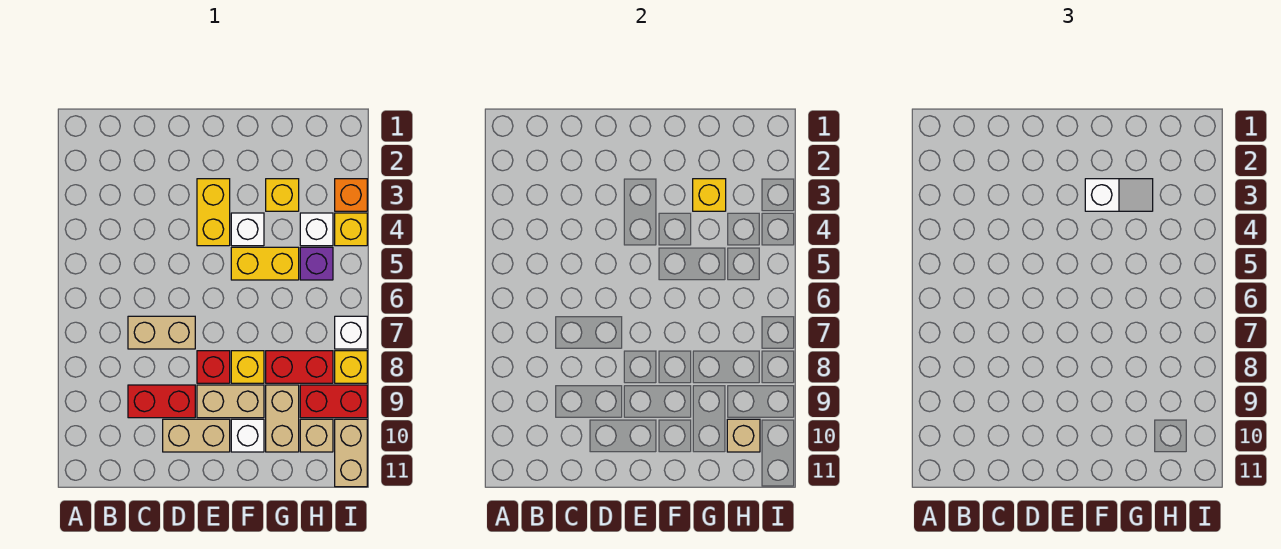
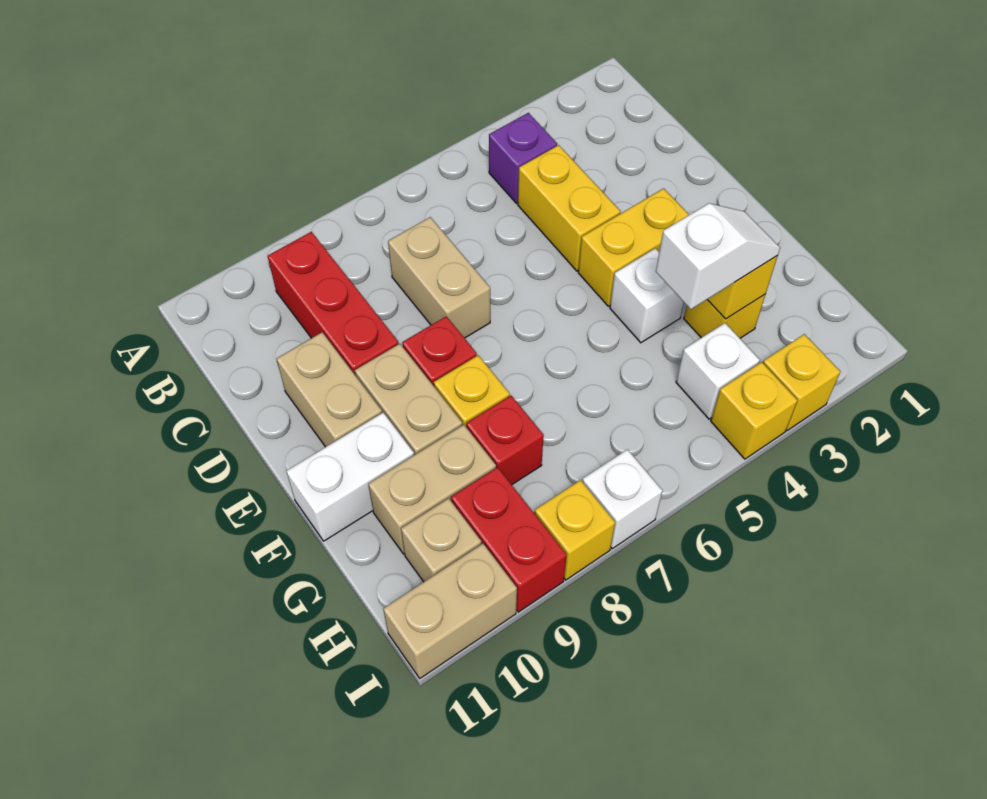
red brick C9:D9 level 1 -> red brick B9:D9 level 1
white slope F3:G3 level 3 top F -> white slope G3:G4 level 3 top 4
yellow brick F5:G5 level 1 -> yellow brick C4:D4 level 1
white brick F10 level 1 -> white brick F10:F11 level 1
red brick G8:H8 level 1 -> red brick G8 level 1
purple brick H5 level 1 -> purple brick B4 level 1
tan brick H10 level 2 -> none
orange brick I3 level 1 -> yellow brick I3 level 1

